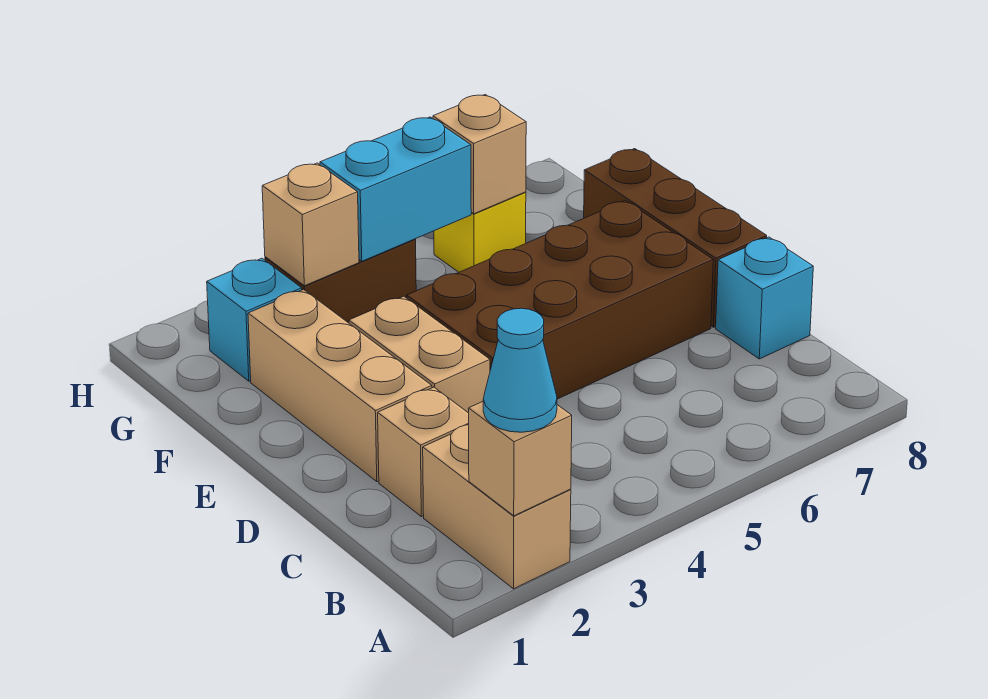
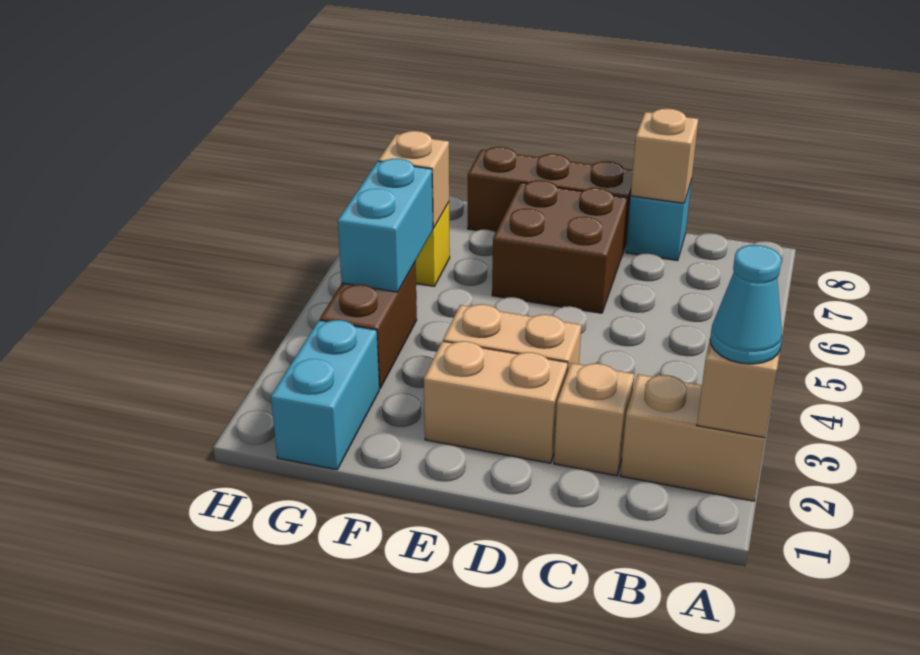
tan brick D2:F2 level 1 -> tan brick D2:E2 level 1
brown brick D4:E7 level 1 -> brown brick D6:E7 level 1
cyan brick G2 level 1 -> cyan brick G1:G2 level 1
tan brick G3 level 2 -> tan brick C8 level 2

